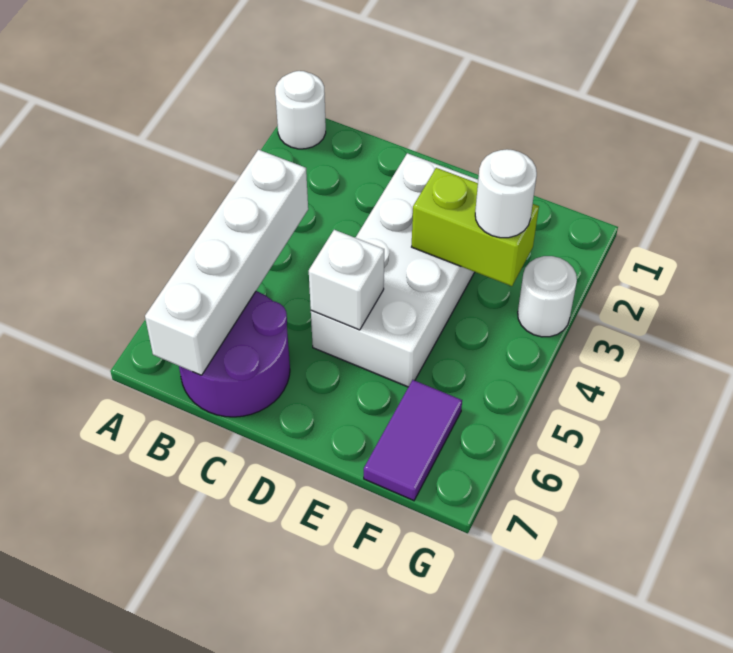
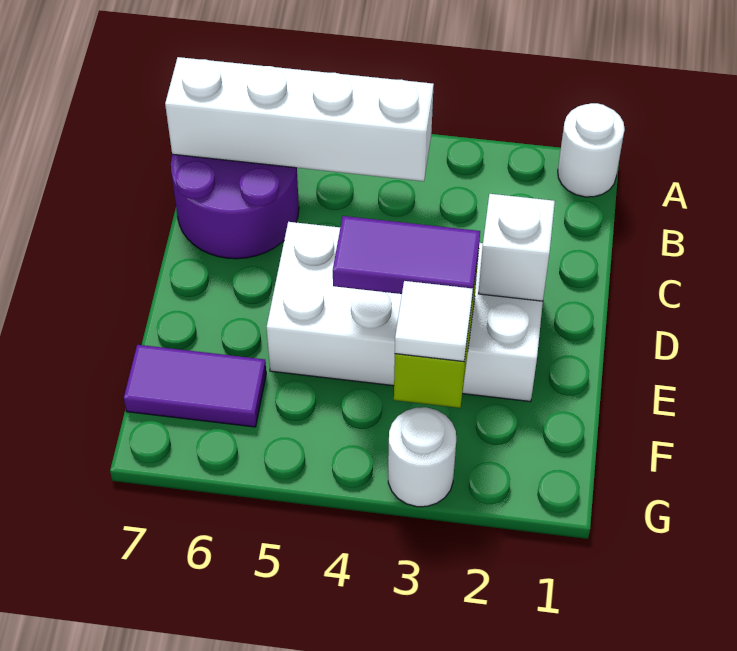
white brick D5 level 2 -> white brick D2 level 2
none -> purple tile E3:E4 level 3
white round brick F3 level 3 -> white tile F3 level 3

